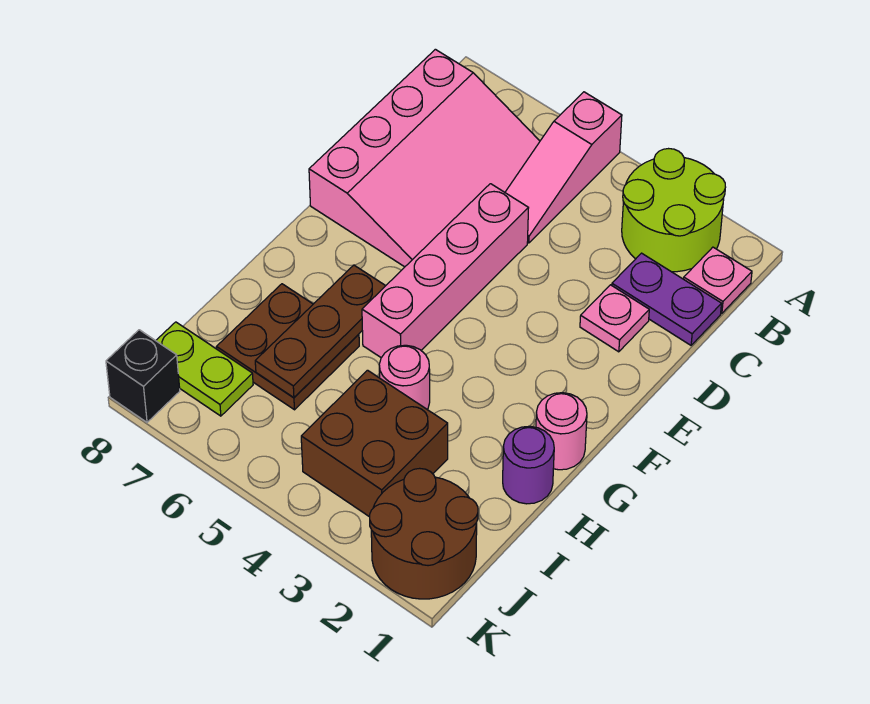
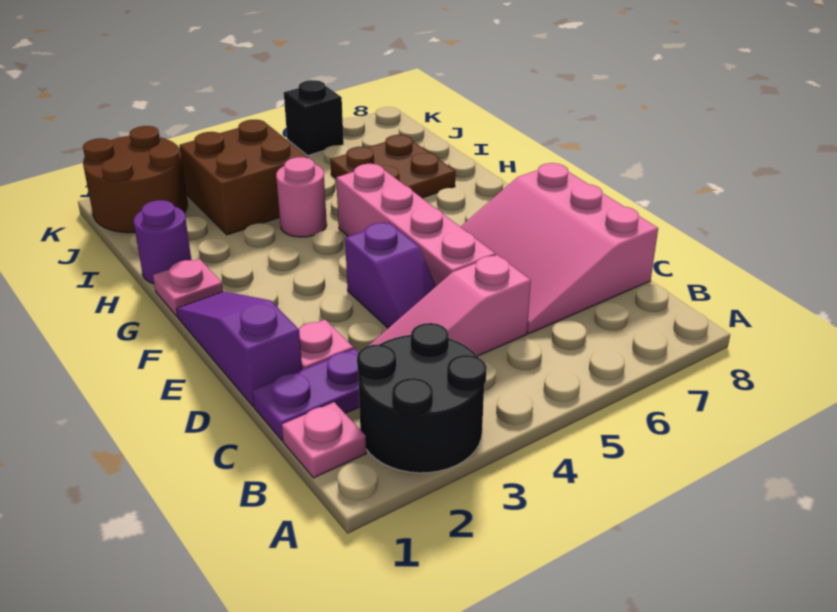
lime round brick A2:B3 level 1 -> black round brick A2:B3 level 1
pink slope A5:C5 level 1 top A -> pink slope C3:C5 level 1 top 5
pink slope B6:E8 level 1 top 8 -> pink slope C6:E8 level 1 top 8
none -> purple slope D1:F1 level 1 top D
none -> purple slope D4:E4 level 1 top E
pink round brick G1 level 1 -> pink plate G1 level 1
brown plate G6:I6 level 2 -> none
lime plate J7:J8 level 1 -> none
black brick K8 level 1 -> black brick K6 level 1

